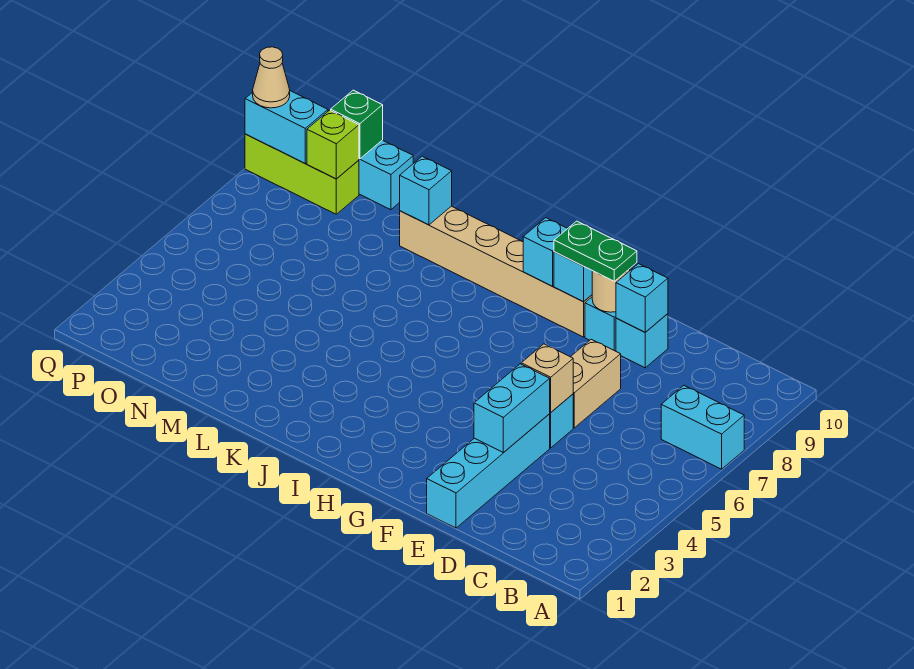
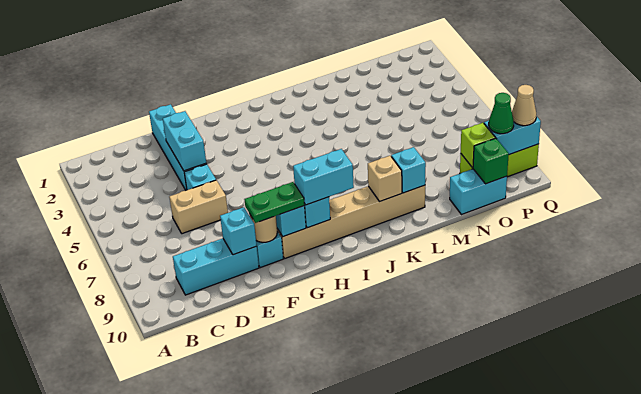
cyan brick A7:B7 level 1 -> cyan brick H9:I9 level 3
tan brick E5 level 2 -> tan brick K9 level 2
tan brick E6:E7 level 1 -> tan brick D6:E6 level 1
cyan brick E9 level 1 -> cyan brick C9:E9 level 1
none -> green cone P9 level 3

